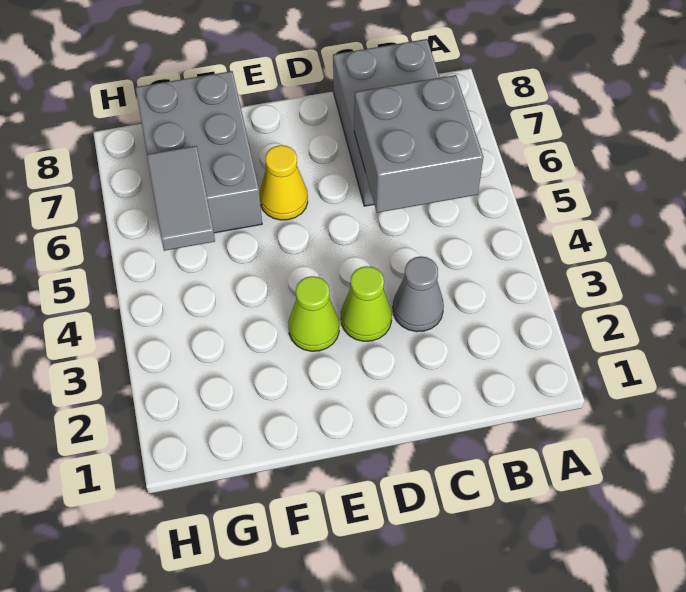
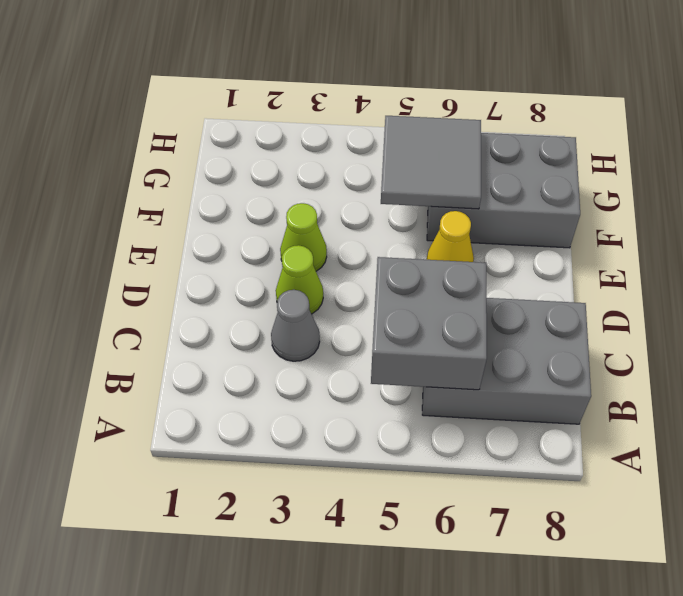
grey tile G5:G6 level 2 -> grey tile F5:G6 level 2

